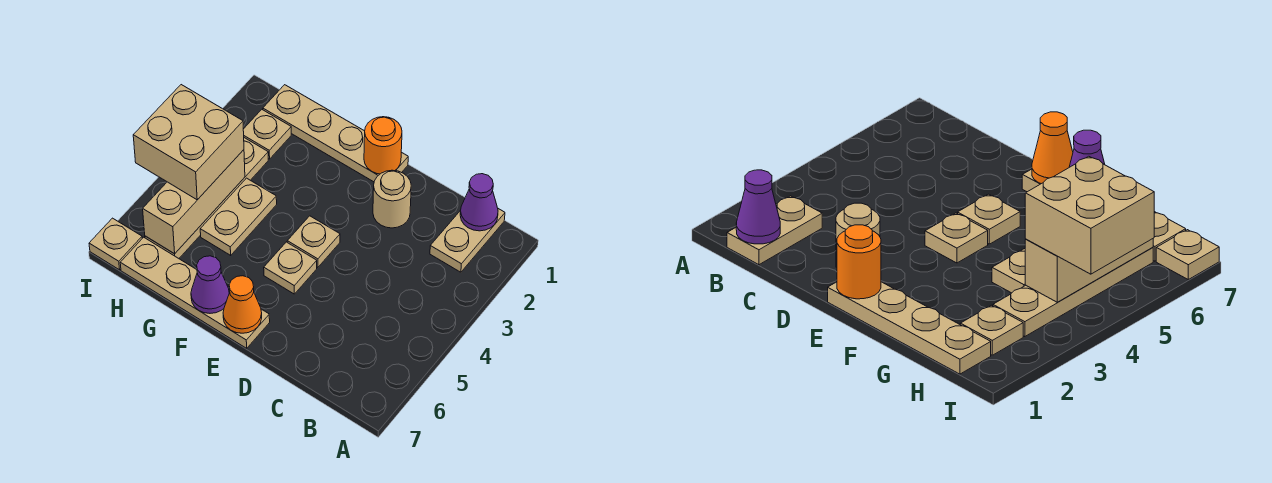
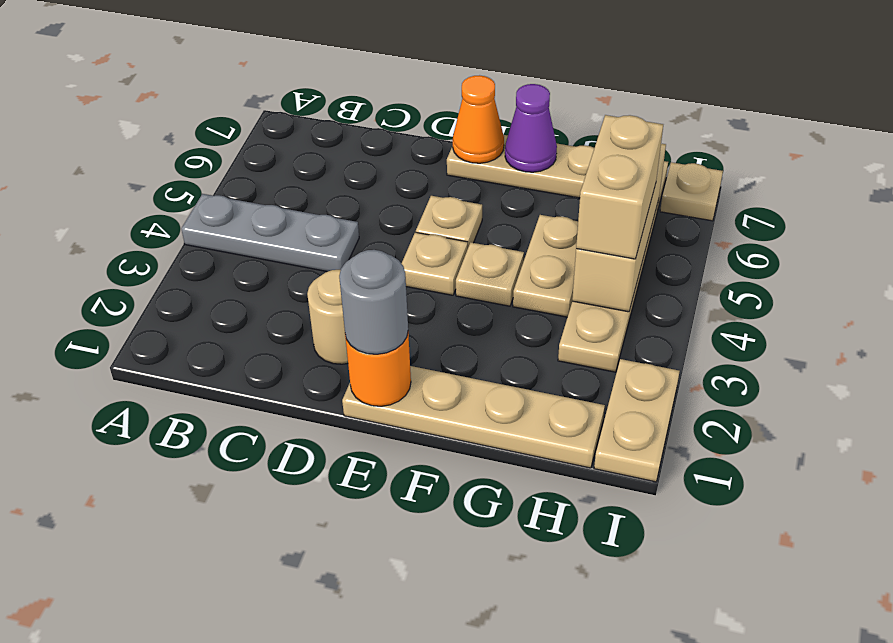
none -> grey plate A4:C4 level 1
tan plate B1:B2 level 1 -> tan plate I1:I2 level 1
purple cone B1 level 2 -> none
none -> grey round brick E1 level 3
tan plate H2 level 1 -> tan plate F4 level 1
tan brick H4:I5 level 3 -> tan brick H4:H5 level 3

